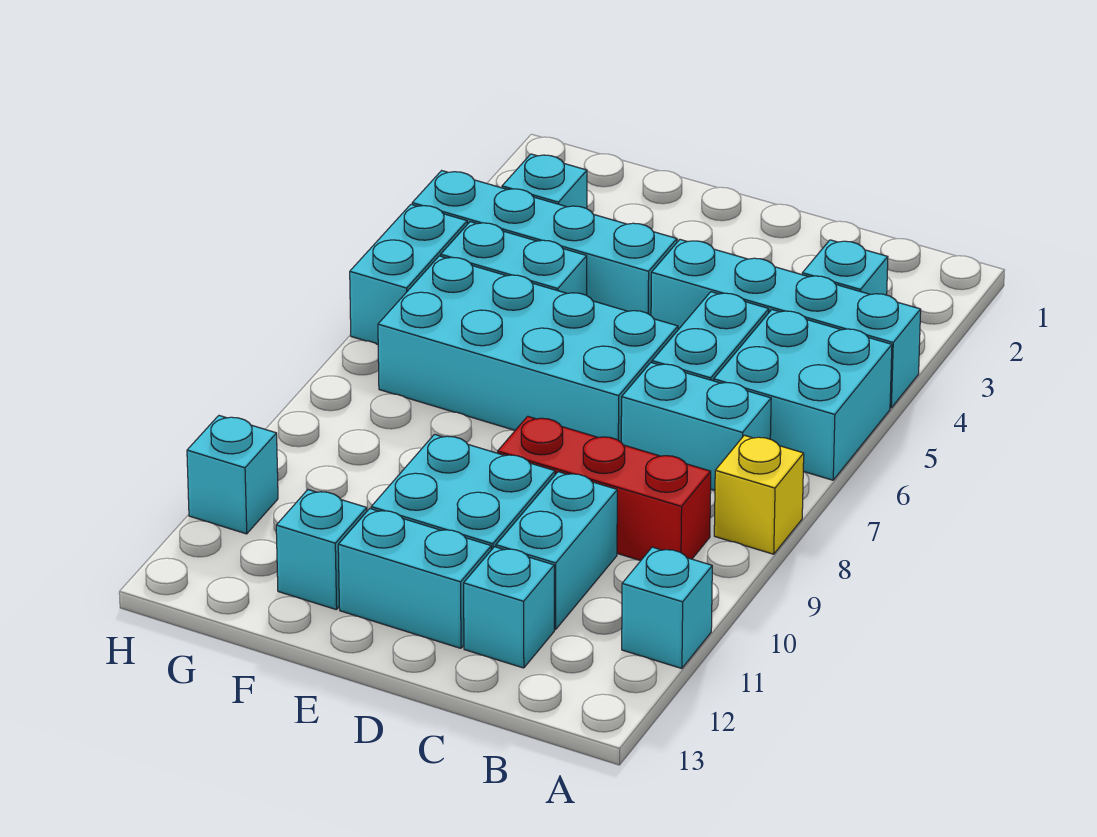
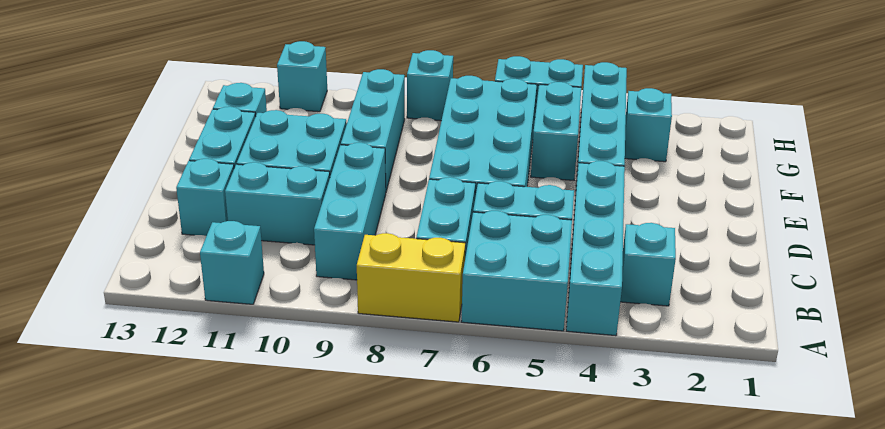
yellow brick A8 level 1 -> yellow brick A7:A8 level 1
red brick B9:D9 level 1 -> cyan brick B9:D9 level 1
none -> cyan brick E9:G9 level 1
none -> cyan brick H8 level 1

